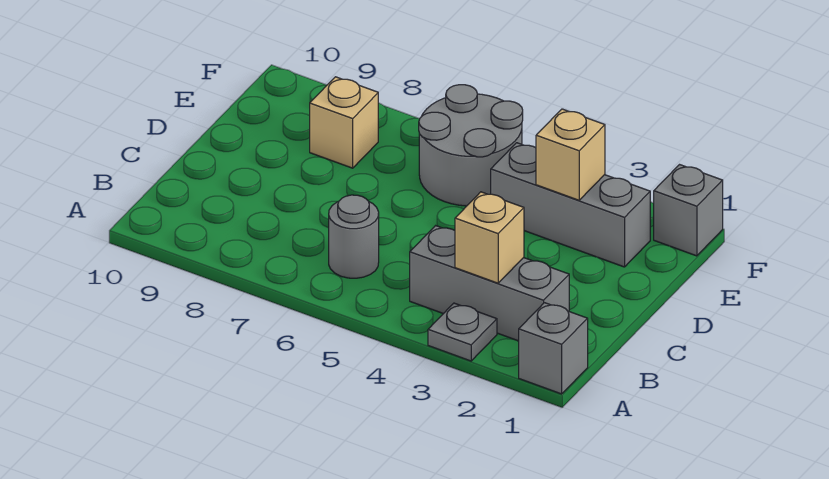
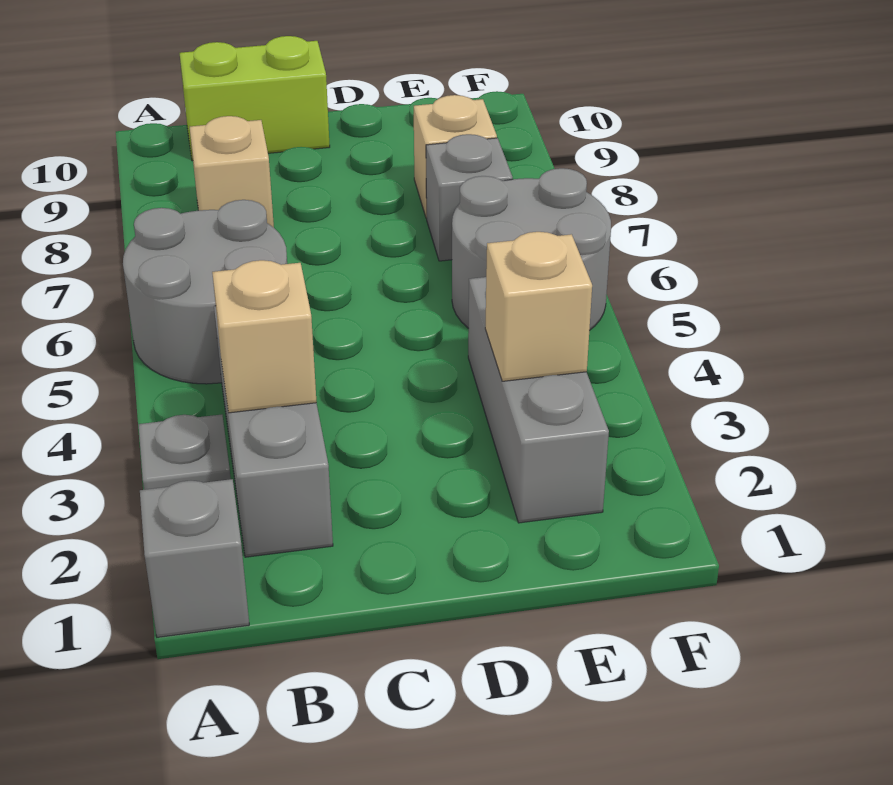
grey round brick B6 level 1 -> grey round brick A5:B6 level 1
none -> tan brick B8 level 1
none -> lime brick B10:C10 level 1
grey brick F1 level 1 -> grey brick E7 level 1

